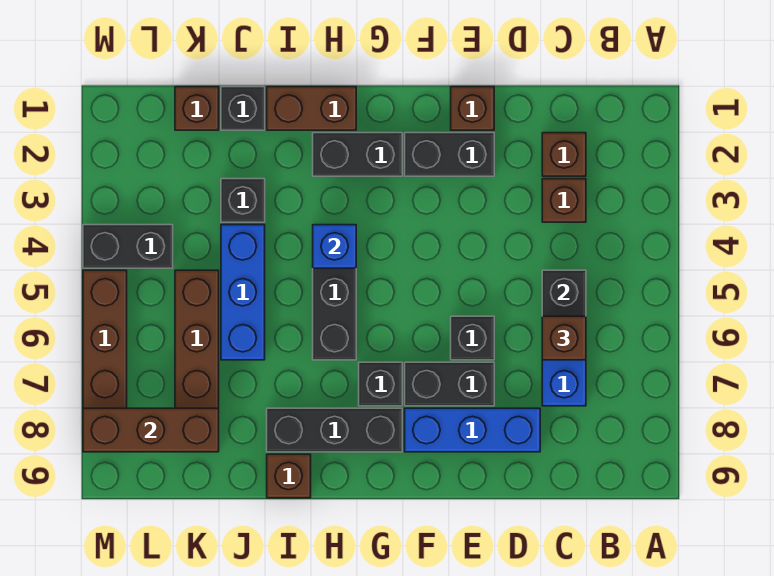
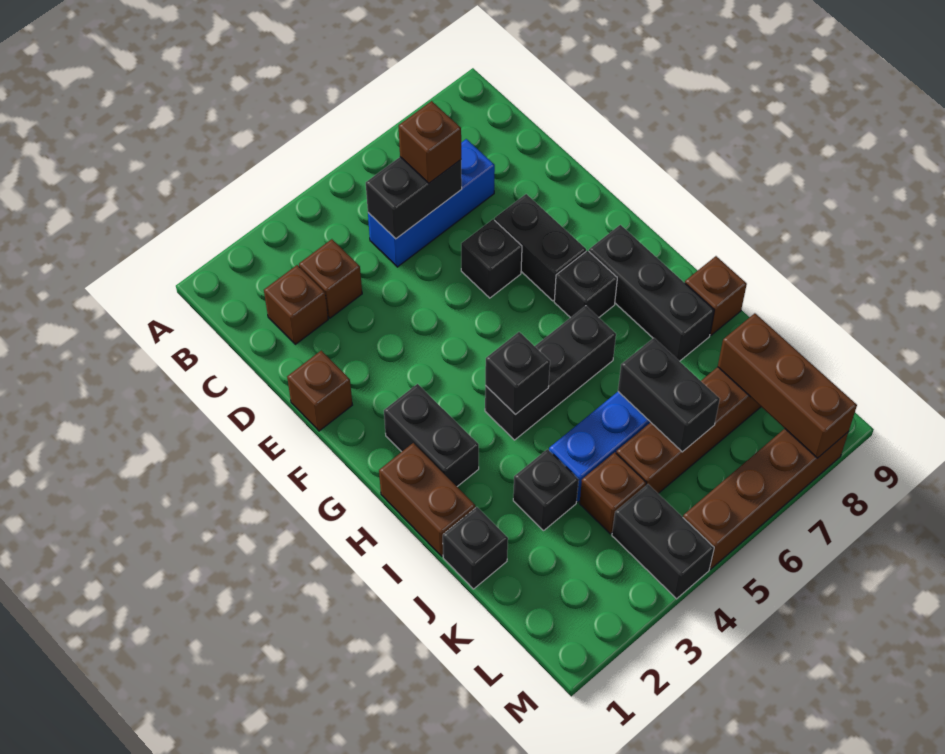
blue brick D8:F8 level 1 -> none
black brick E2:F2 level 1 -> black brick J6:K6 level 2
blue brick H4 level 2 -> black brick H4 level 2
brown brick K1 level 1 -> brown brick K4 level 1

